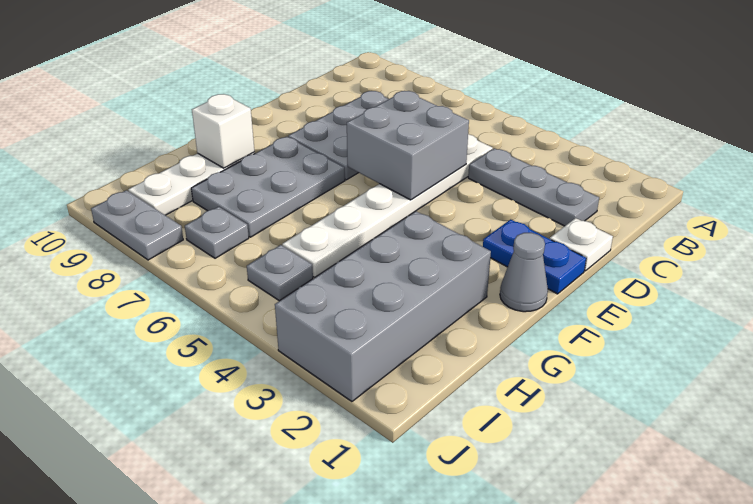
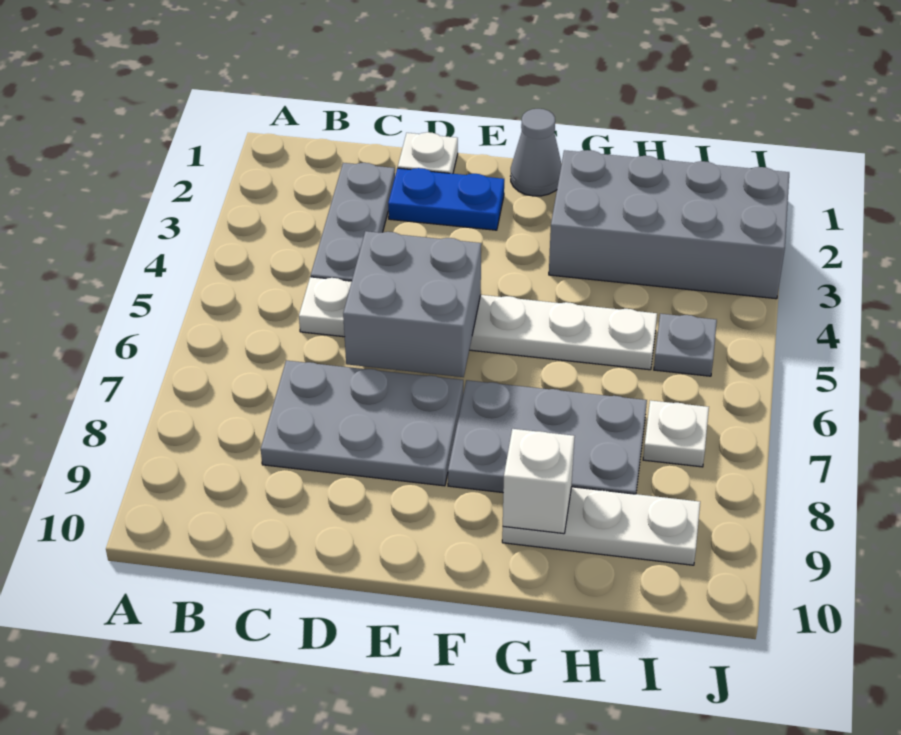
blue plate E1:E2 level 1 -> blue plate D2:E2 level 1
grey plate I7 level 1 -> white plate I7 level 1
grey plate J8:J9 level 1 -> none

